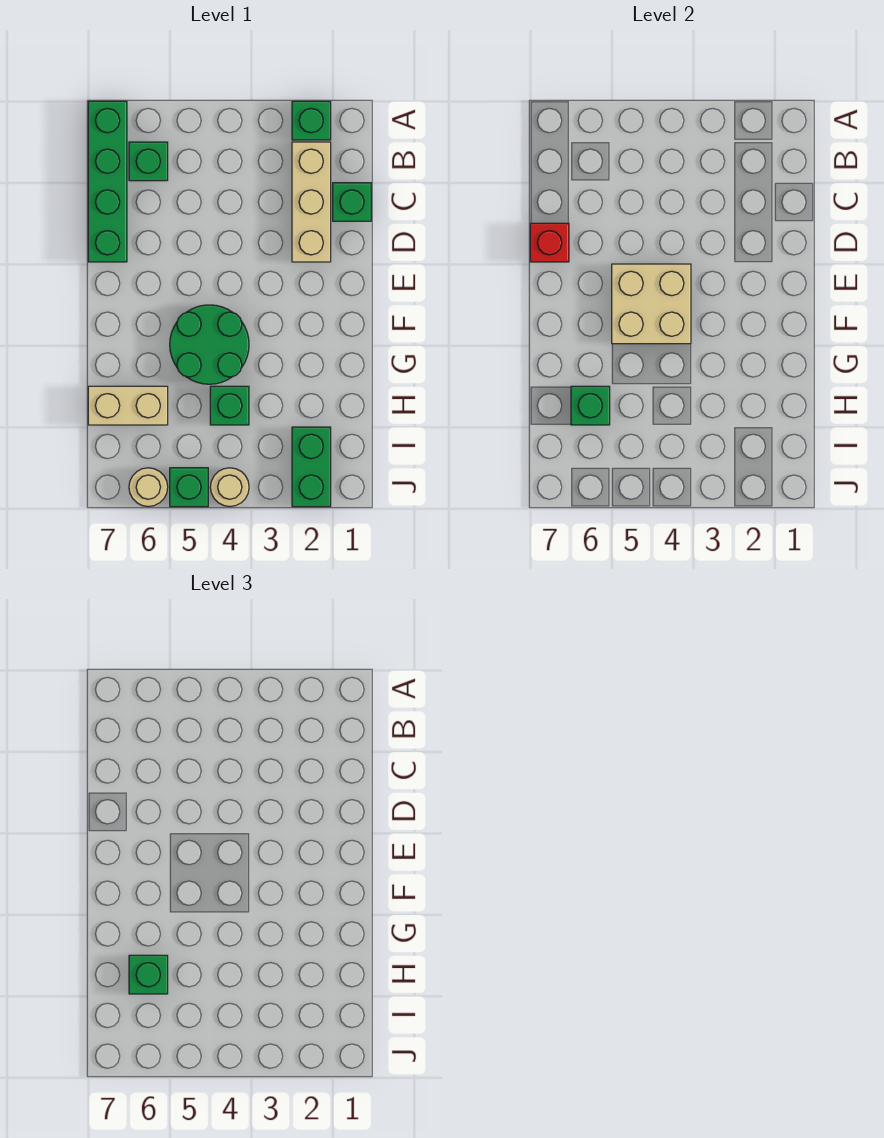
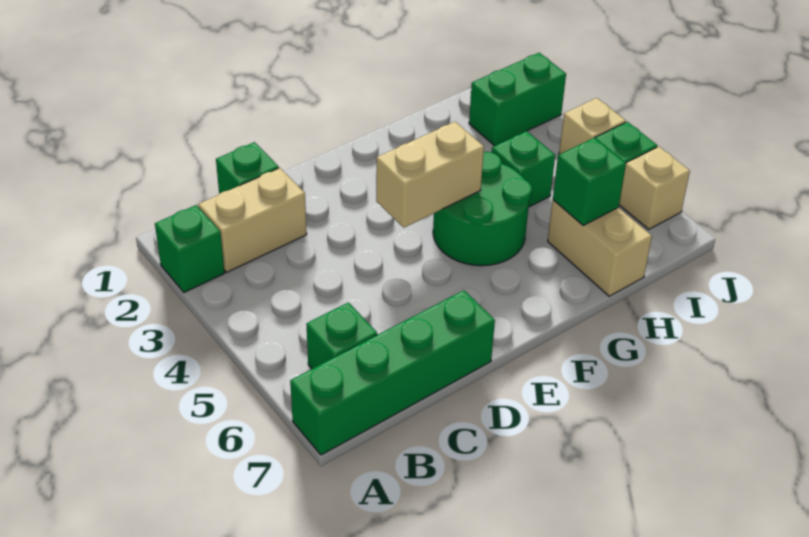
tan brick B2:D2 level 1 -> tan brick B2:C2 level 1
red brick D7 level 2 -> none
tan brick E4:F5 level 2 -> tan brick E4:F4 level 2
green brick H6 level 3 -> none
tan round brick J4 level 1 -> tan brick J4 level 1
tan round brick J6 level 1 -> tan brick J6 level 1

